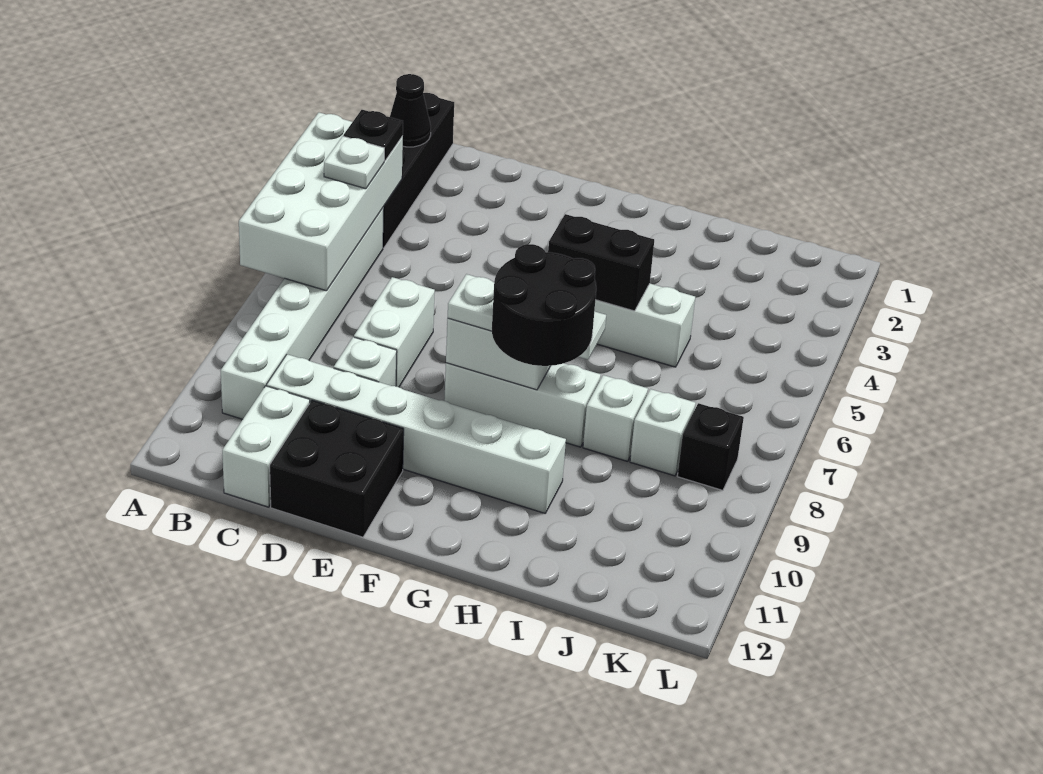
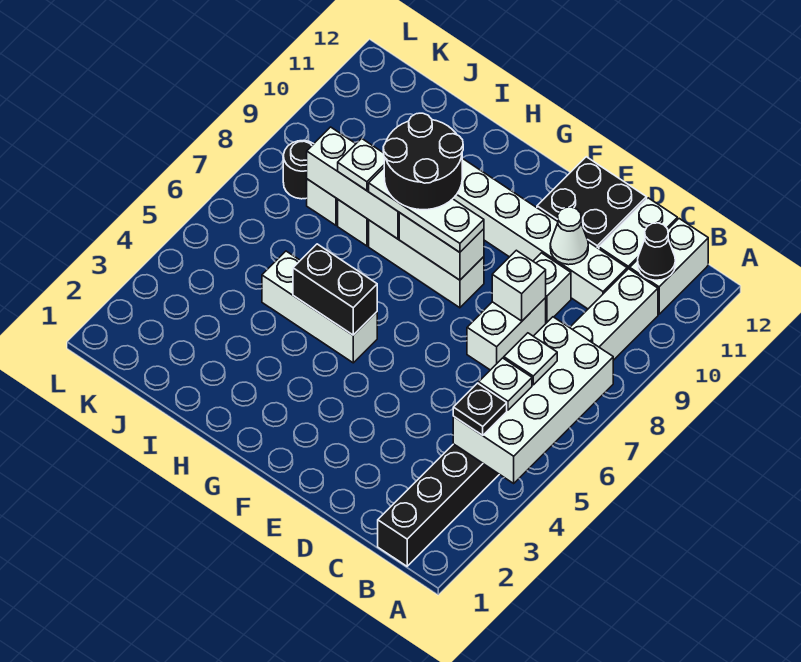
black cone B2 level 2 -> black cone B11 level 2
none -> white plate B6 level 3
none -> white brick B11:B12 level 1
none -> white brick D8 level 2
none -> white cone D10 level 2
none -> white brick H8:J8 level 2
none -> white plate I8 level 3
black brick K8 level 1 -> black round brick K8 level 1

